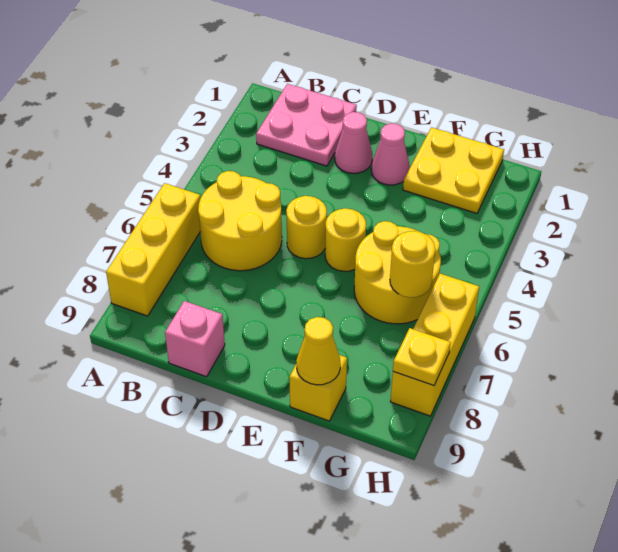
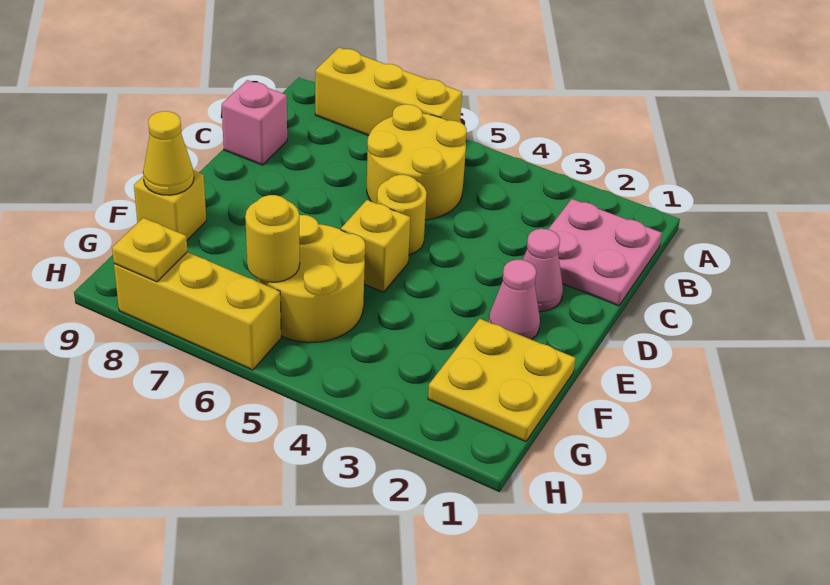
yellow round brick E5 level 1 -> yellow brick E5 level 1

